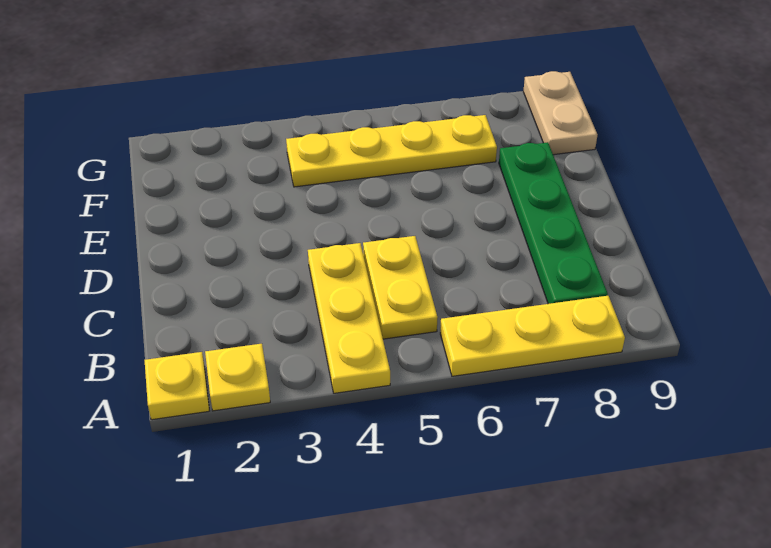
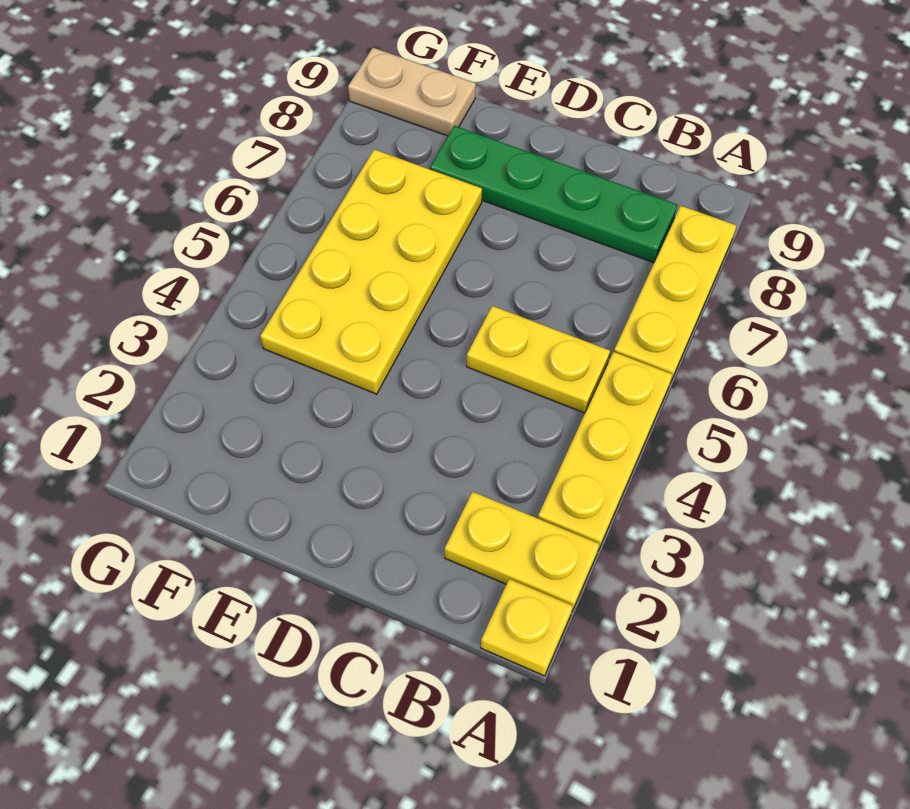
yellow plate A2 level 1 -> yellow plate A2:B2 level 1
yellow plate A4:C4 level 1 -> yellow plate A3:A5 level 1
yellow plate F4:F7 level 1 -> yellow plate E4:F7 level 1

